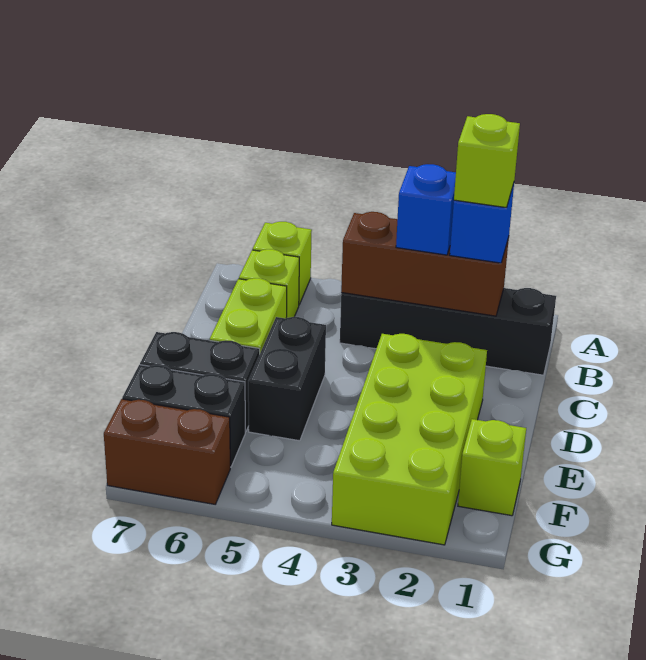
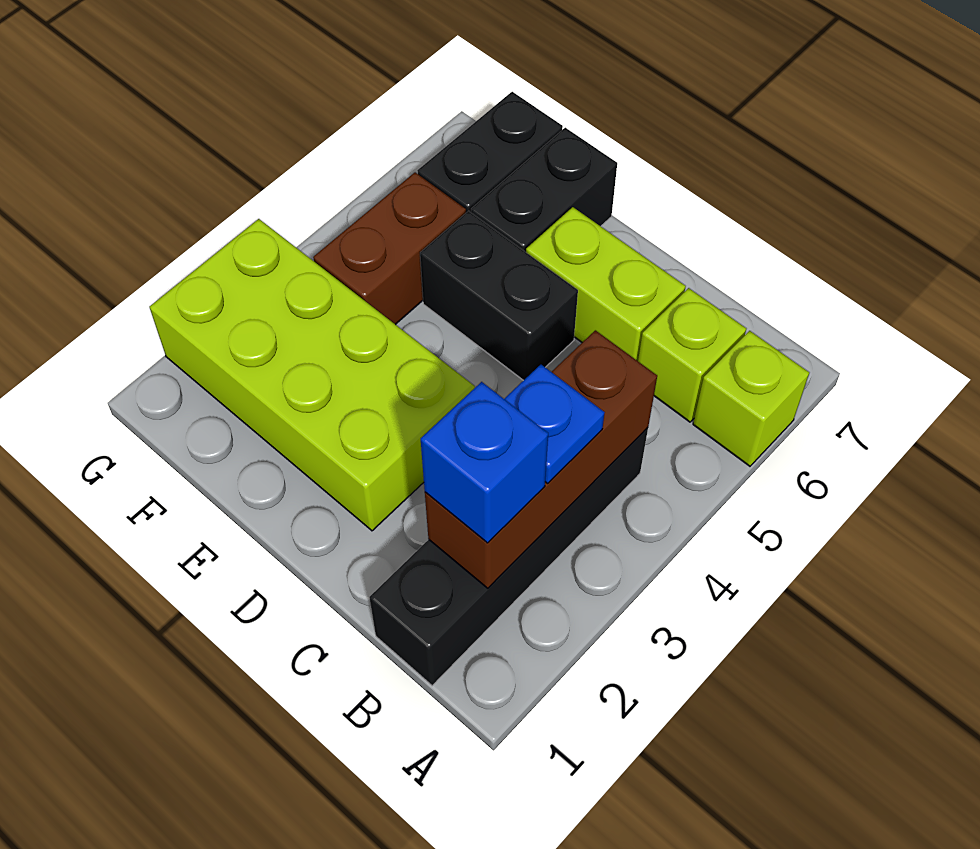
lime brick B2 level 4 -> none
blue brick B3 level 3 -> blue plate B3 level 3
lime brick F1 level 1 -> none
brown brick G6:G7 level 1 -> brown brick F4:F5 level 1

